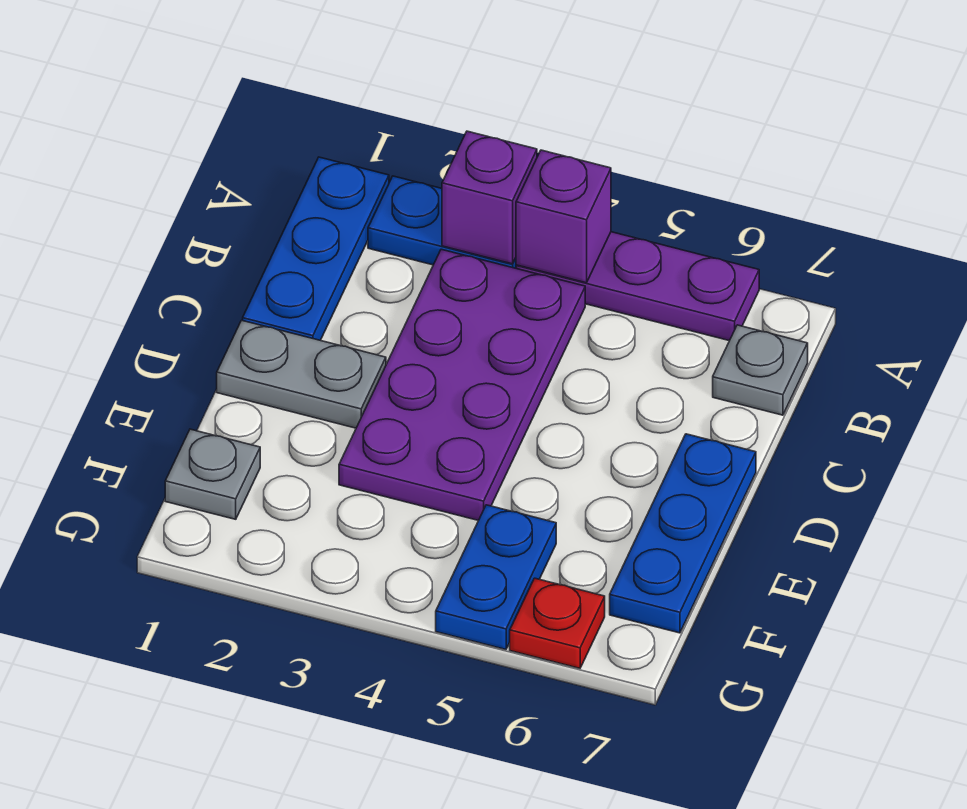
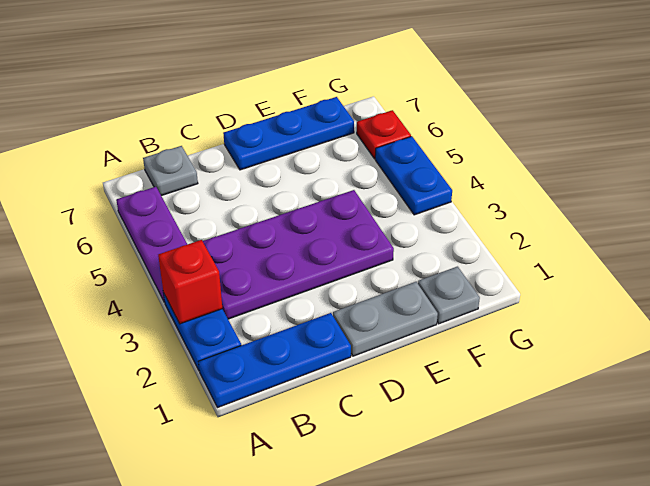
purple brick A3 level 2 -> red brick A3 level 2
purple brick A4 level 2 -> none
grey plate D1:D2 level 1 -> grey plate D1:E1 level 1
blue plate F5:G5 level 1 -> blue plate G4:G5 level 1

